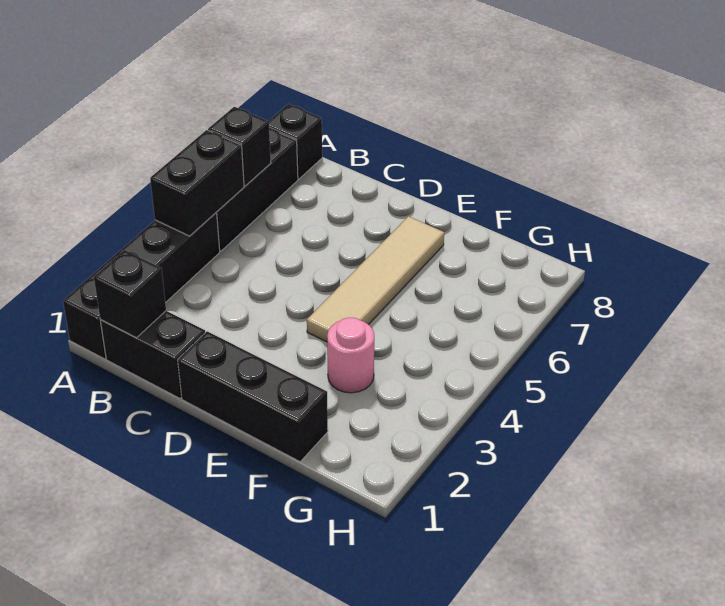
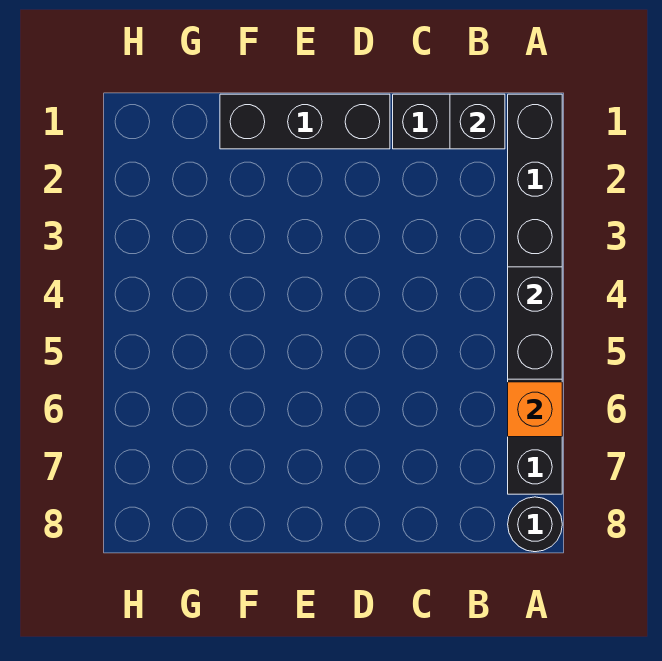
black brick A6 level 2 -> orange brick A6 level 2
black brick A8 level 1 -> black round brick A8 level 1
tan tile E4:E7 level 1 -> none
pink round brick F3 level 1 -> none

